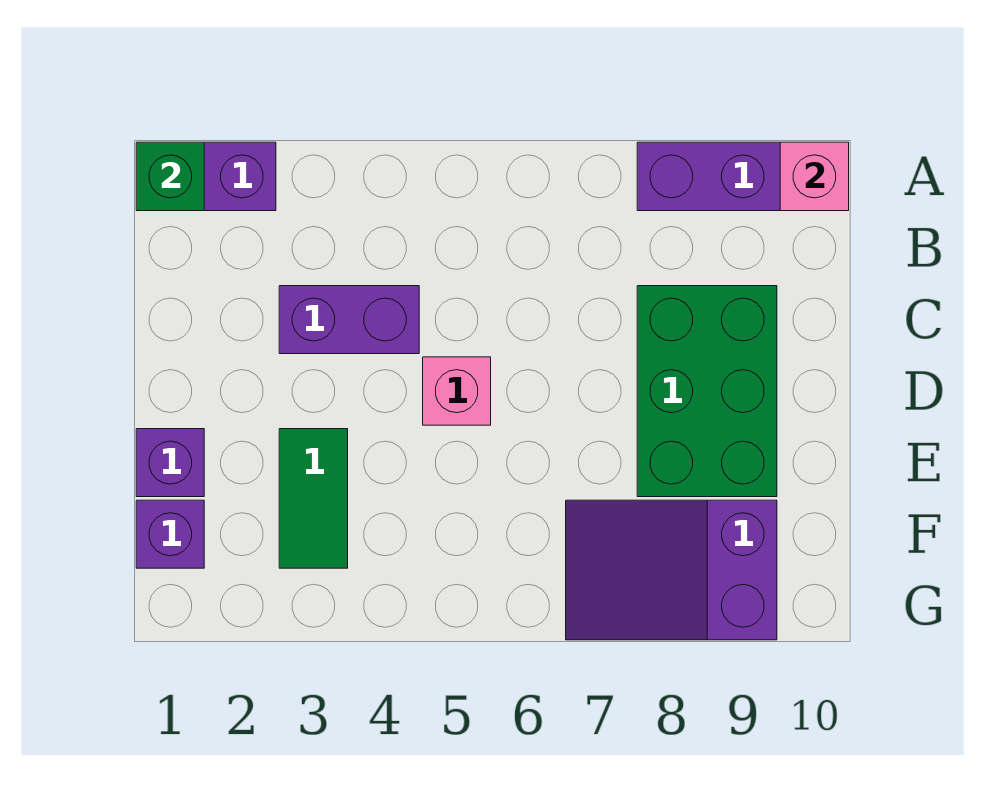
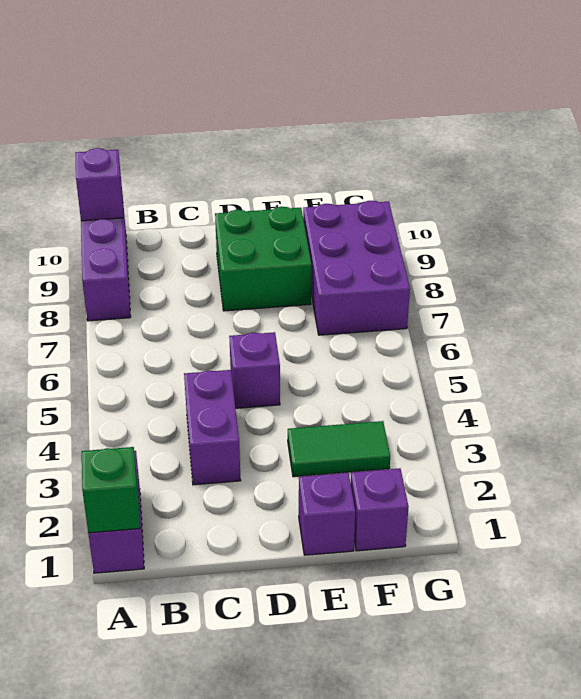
pink brick A10 level 2 -> purple brick A10 level 2
green brick C8:E9 level 1 -> green brick D8:E9 level 1
pink brick D5 level 1 -> purple brick D5 level 1
purple slope F7:G9 level 1 top 9 -> purple brick F7:G9 level 1

